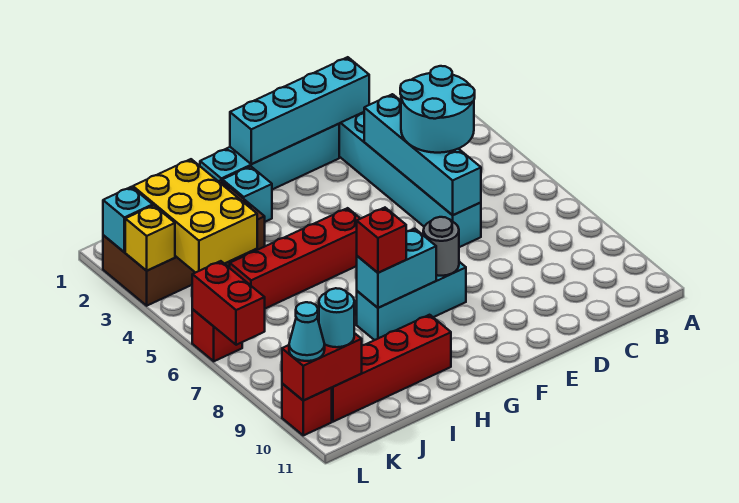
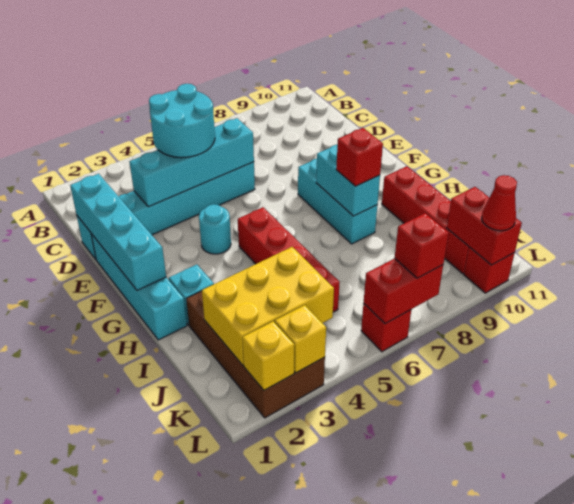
grey round brick F8 level 2 -> none
cyan round brick K10 level 3 -> cyan round brick F4 level 1
cyan brick L2 level 2 -> yellow brick L2 level 2
none -> red brick L7 level 3
cyan cone L10 level 3 -> red cone L10 level 3

